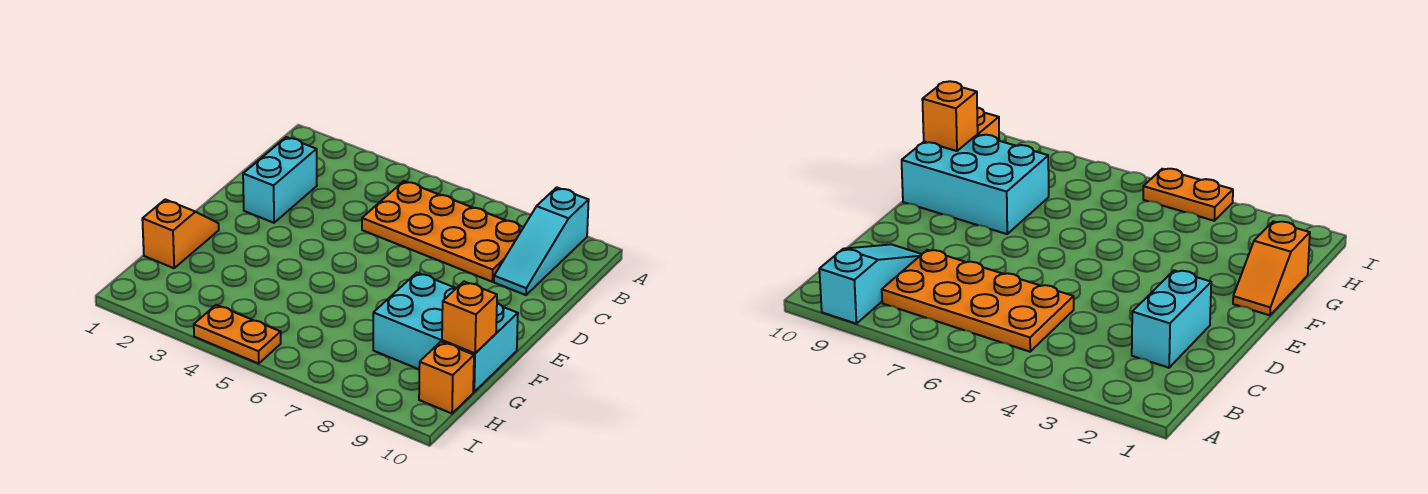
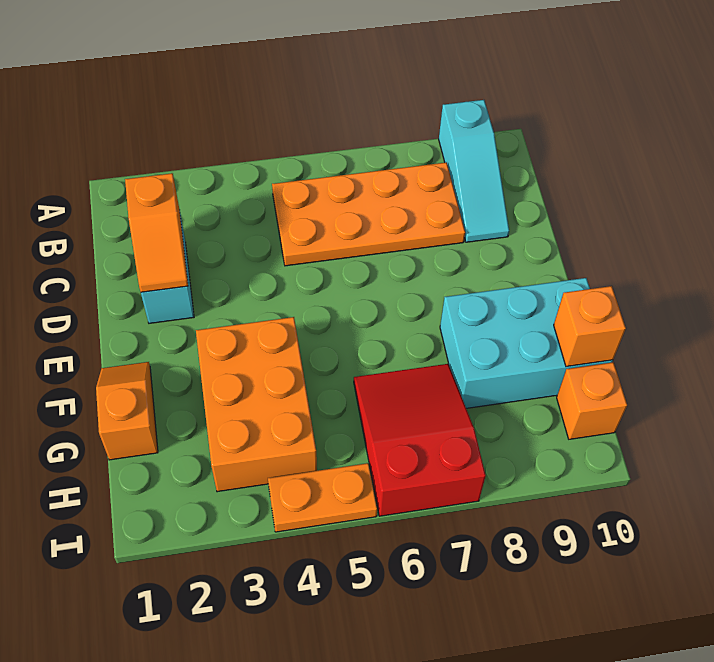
none -> orange slope C2:D2 level 2 top C
none -> orange brick F3:H4 level 1
none -> red slope G6:I7 level 1 top I

